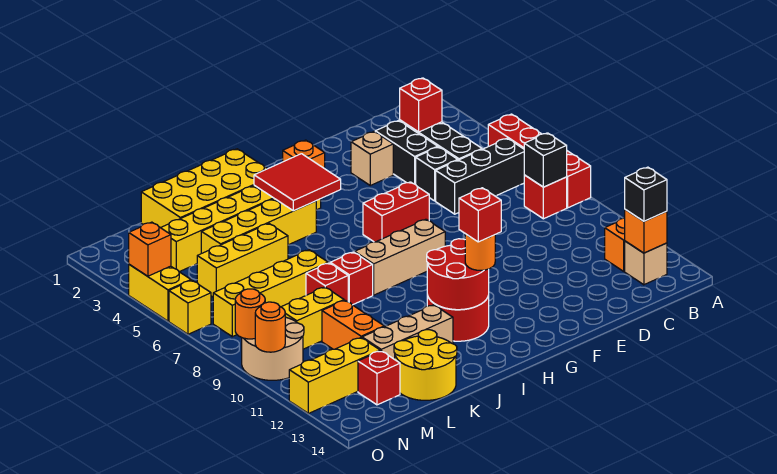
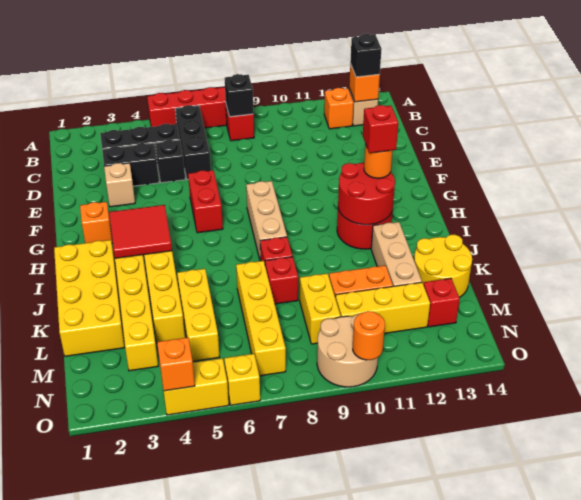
red brick C3 level 2 -> none
yellow brick M12:O12 level 1 -> yellow brick M10:M12 level 1
orange round brick O9 level 2 -> none

